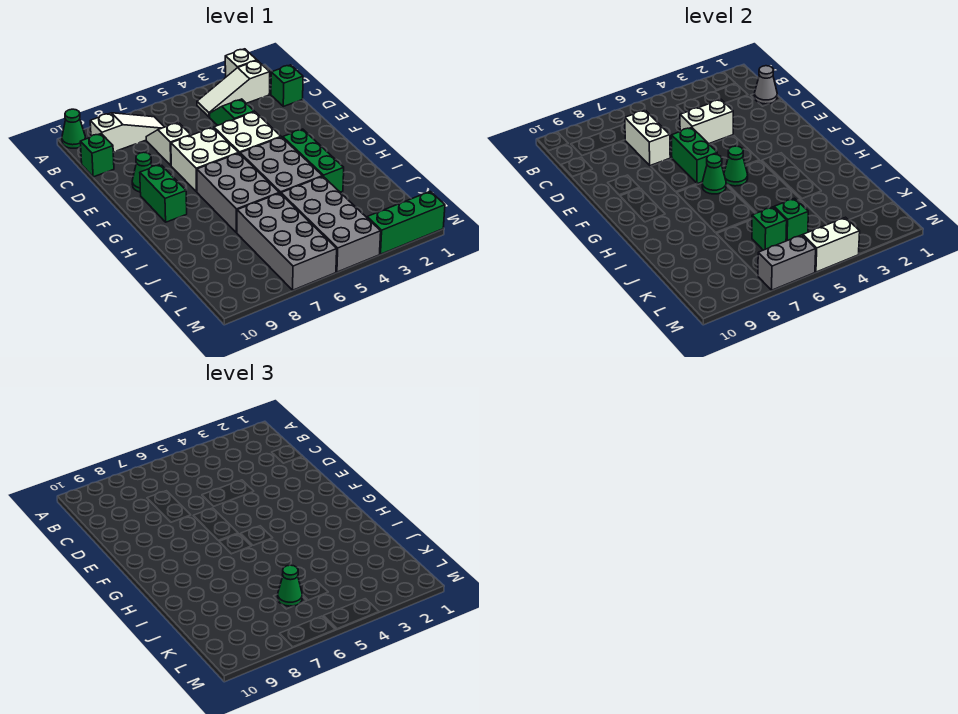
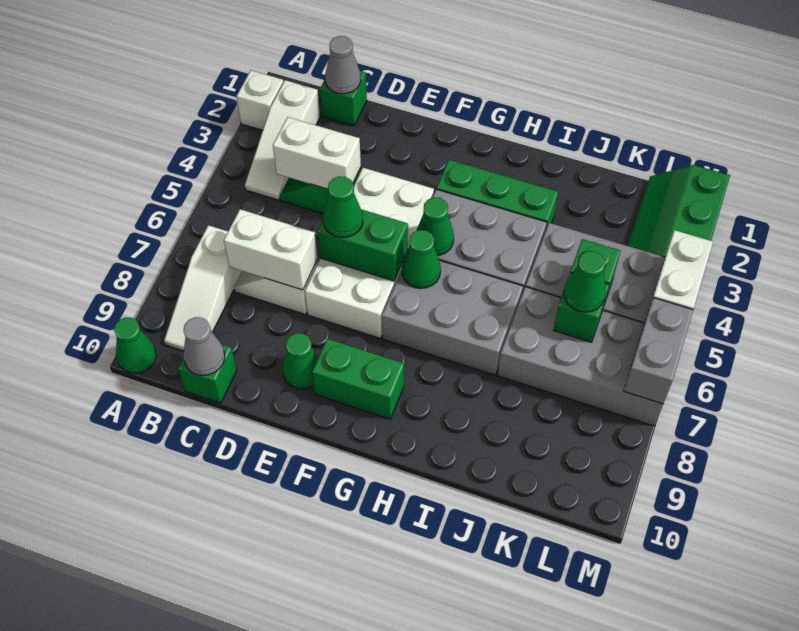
white slope B7:B9 level 1 top 9 -> white slope B7:B9 level 1 top 7
none -> grey cone C10 level 2
white brick D4:D5 level 2 -> white brick C4:D4 level 2
none -> green cone E6 level 3

